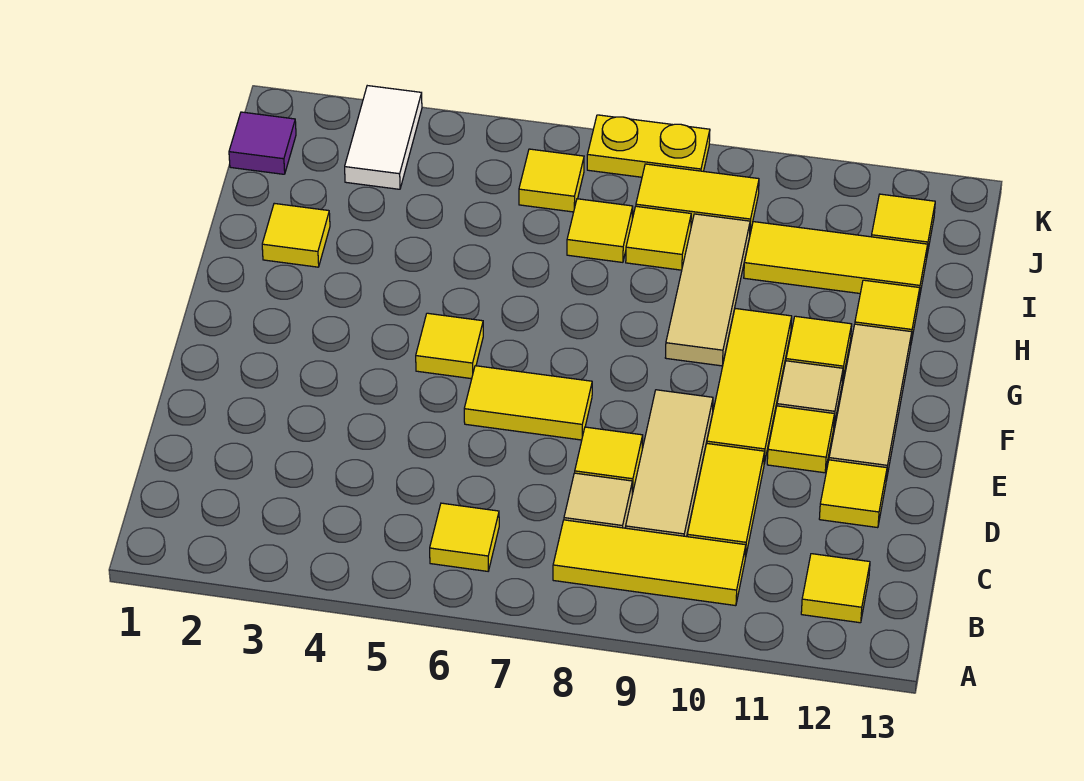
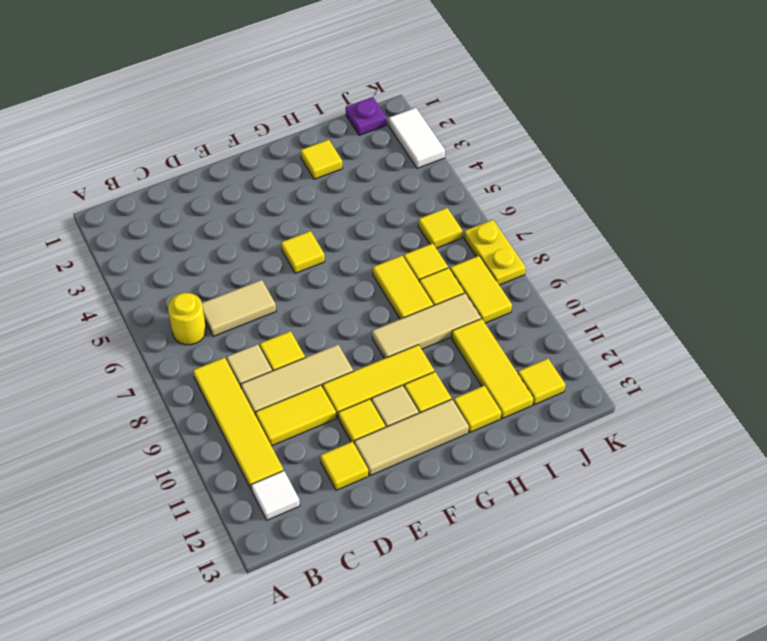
yellow tile B6 level 1 -> yellow round brick B6 level 1
yellow tile B8:B10 level 1 -> yellow tile B8:B11 level 1
yellow tile B12 level 1 -> white tile B12 level 1
none -> tan tile C6:D6 level 1
yellow tile E6:E7 level 1 -> yellow tile H7:H8 level 1
purple tile J1 level 1 -> purple plate J1 level 1
white tile J3:K3 level 1 -> white tile K2:K3 level 1

